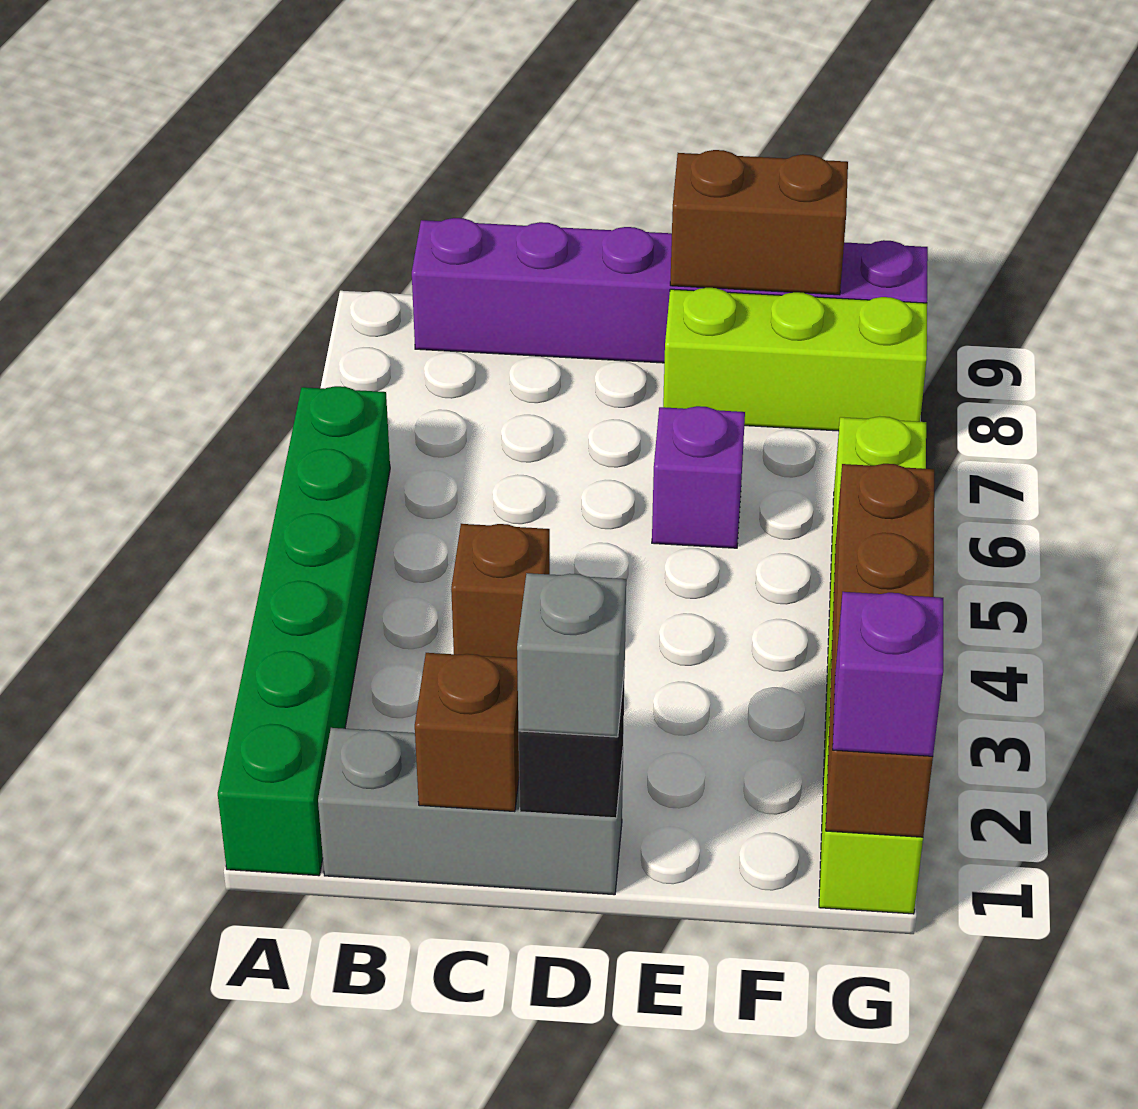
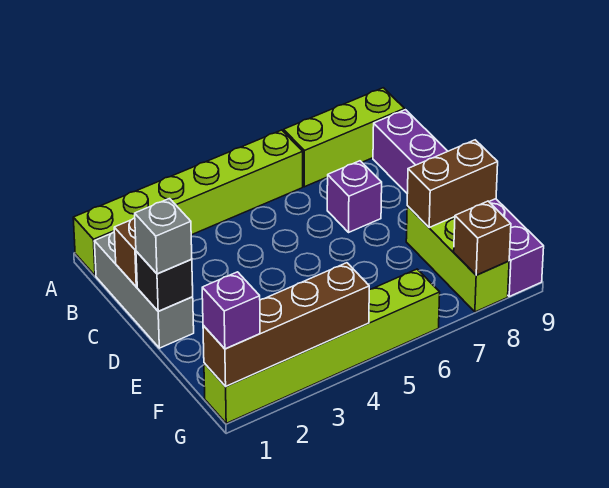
green brick A1:A6 level 1 -> lime brick A1:A6 level 1
none -> lime brick A7:A9 level 1
brown brick C4 level 1 -> brown brick G8 level 2
purple brick E6 level 1 -> purple brick C7 level 1
brown brick E9:F9 level 2 -> brown brick E8:E9 level 2

